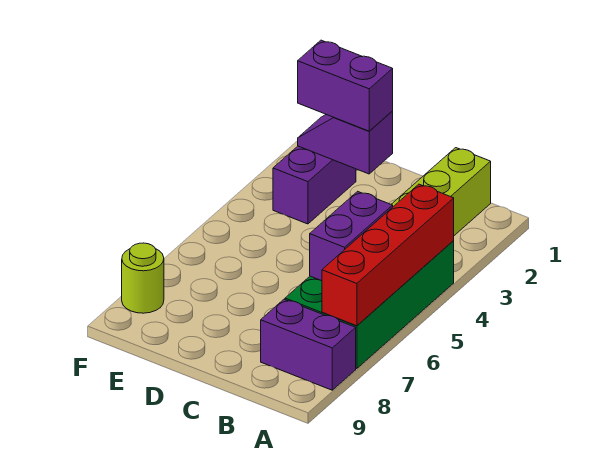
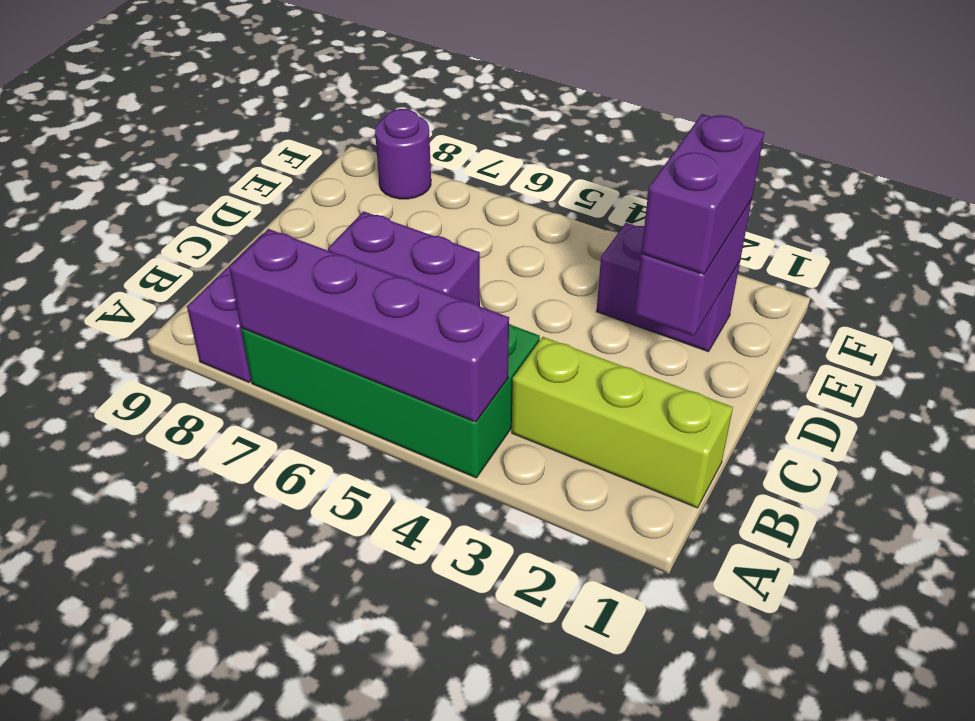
red brick A4:A7 level 2 -> purple brick A4:A7 level 2
purple slope D2:E2 level 2 top D -> purple brick D2:E2 level 2
lime round brick F8 level 1 -> purple round brick F8 level 1

